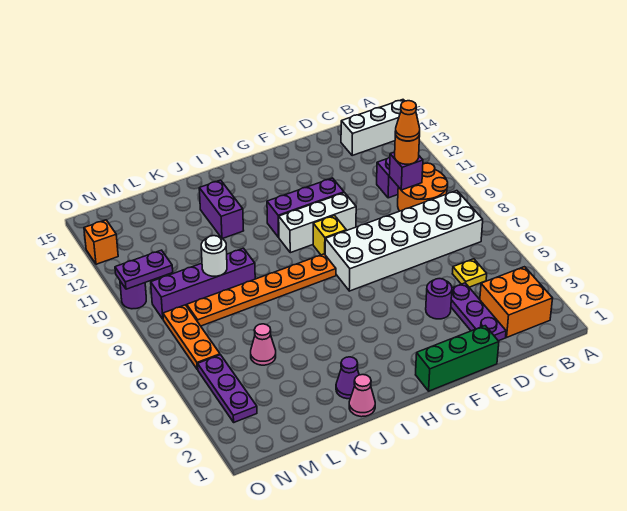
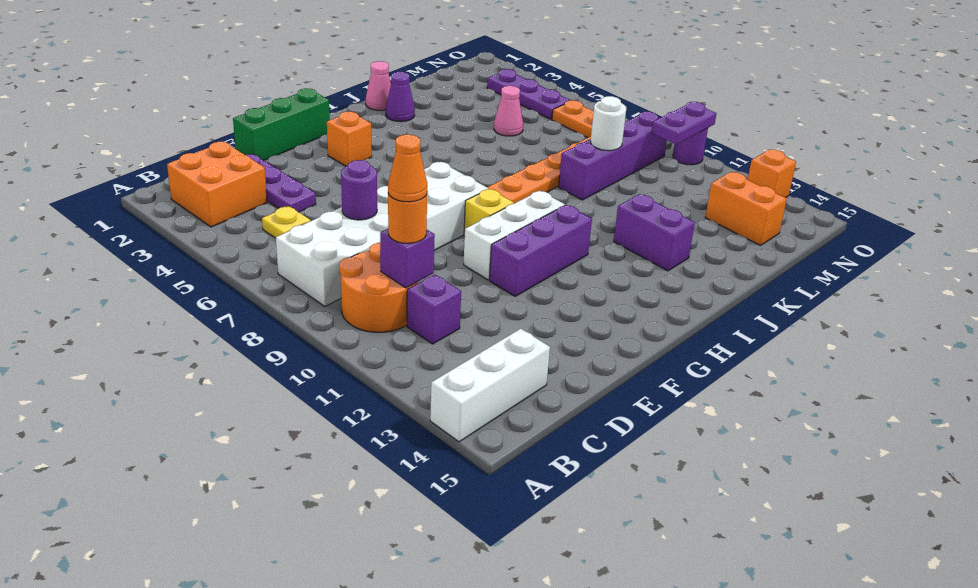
purple round brick E4 level 1 -> purple round brick D7 level 2
none -> orange brick G3 level 1
none -> orange brick M13:M14 level 1

